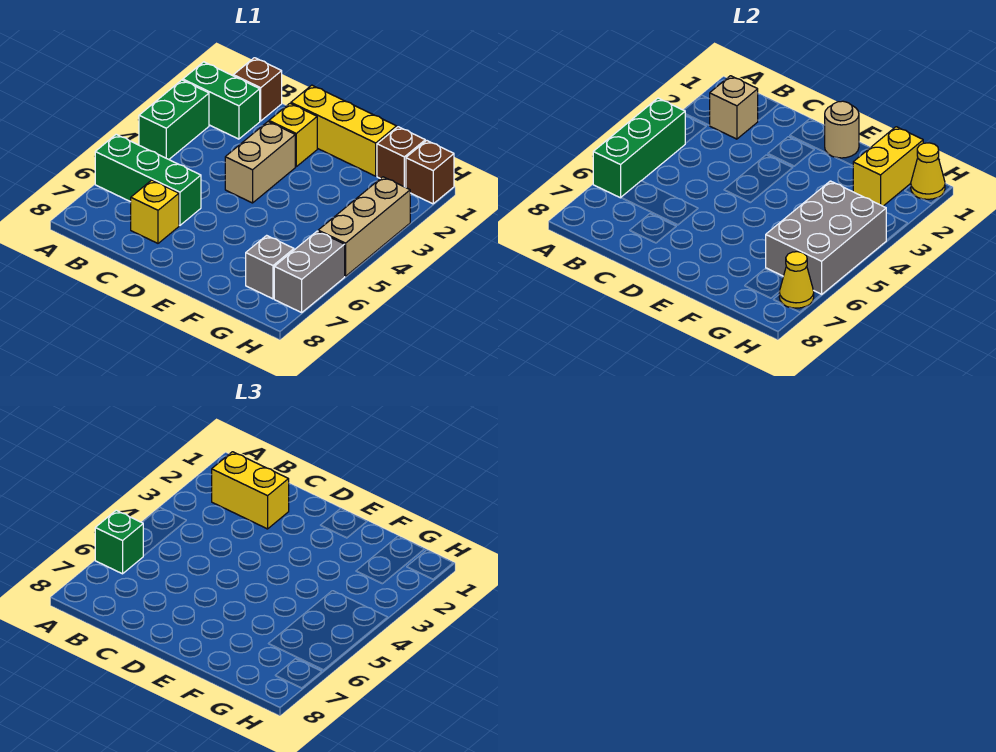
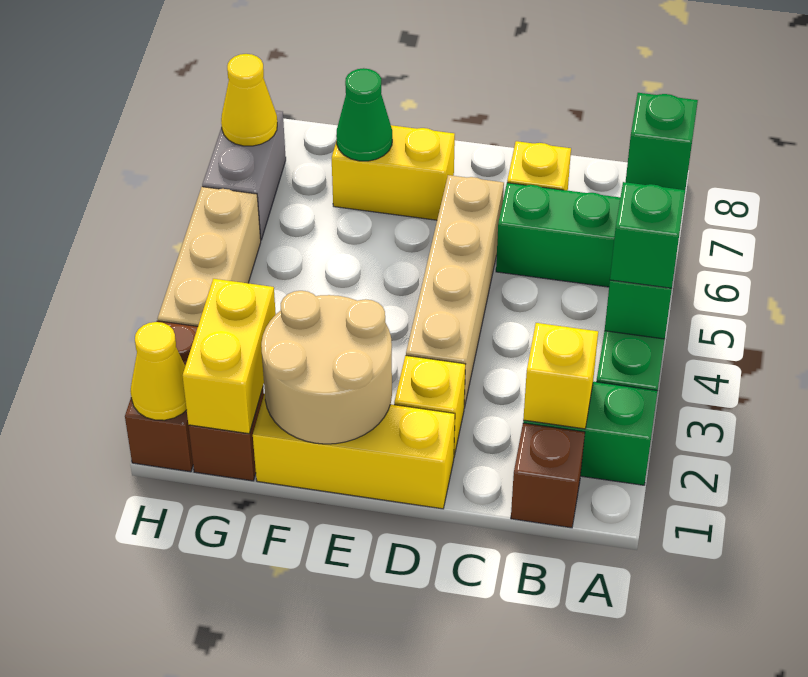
none -> green brick A4 level 3
tan brick B2 level 2 -> yellow brick B2 level 2
yellow brick B2:C2 level 3 -> yellow brick E7:F7 level 1
tan brick D3:D4 level 1 -> tan brick D3:D6 level 1
tan round brick E1 level 2 -> tan round brick E1:F2 level 2
none -> green cone F7 level 2
grey brick G4:H6 level 2 -> none
grey brick G7 level 1 -> none
brown brick H1 level 1 -> brown brick H1:H2 level 1

